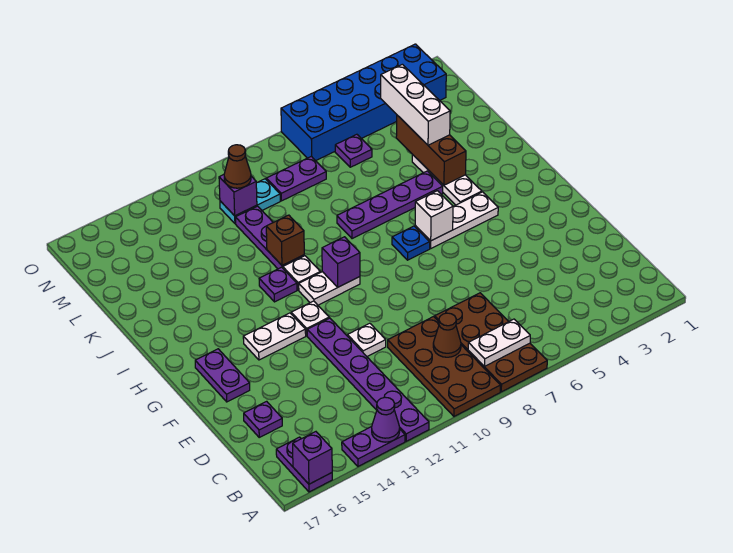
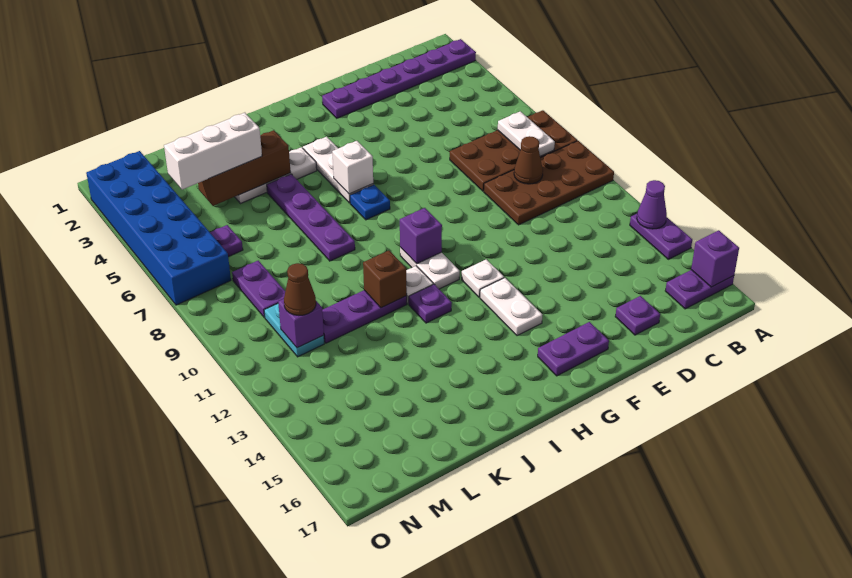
purple plate A12:F12 level 1 -> purple plate A2:F2 level 1
white plate E11 level 1 -> none

